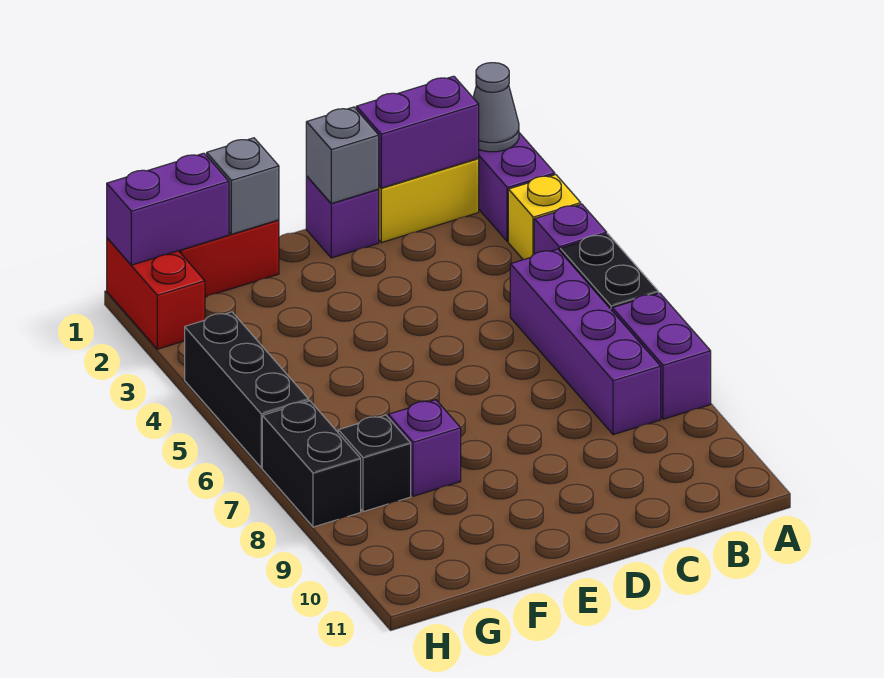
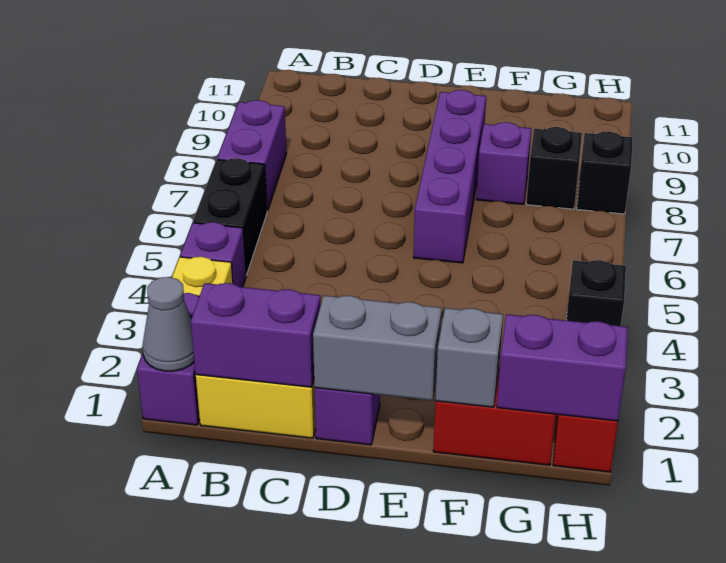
purple brick B5:B8 level 1 -> purple brick E6:E9 level 1
grey brick D1 level 2 -> grey brick D1:E1 level 2
black brick H4:H6 level 1 -> black brick H4 level 1
black brick H7:H8 level 1 -> black brick H8 level 1

